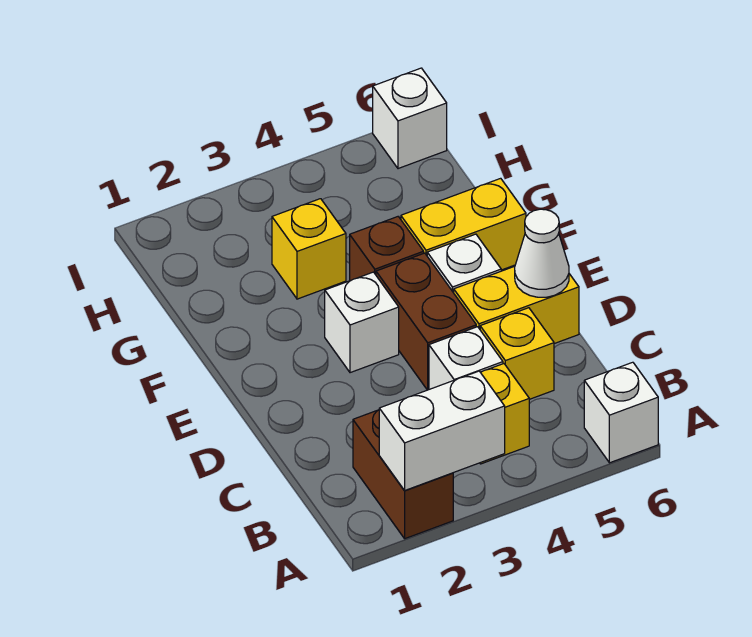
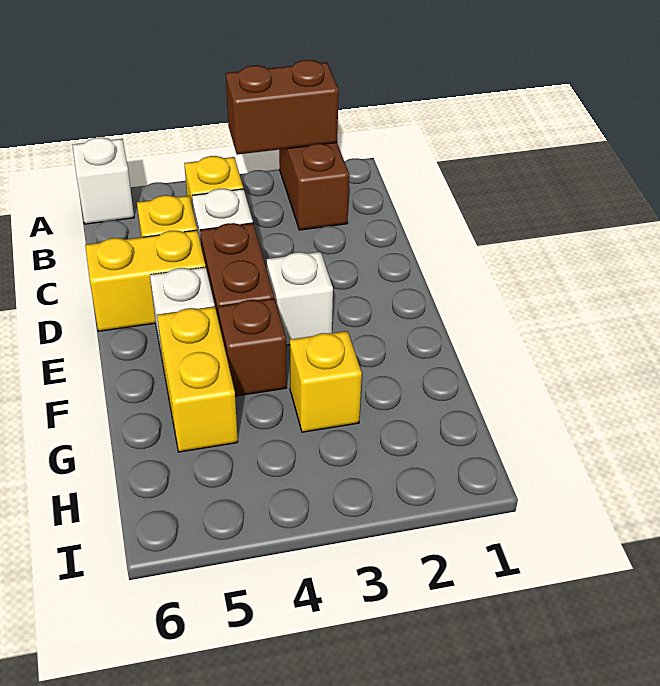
white brick A2:A3 level 2 -> brown brick A2:A3 level 2
white cone D6 level 2 -> none
yellow brick F5:F6 level 1 -> yellow brick F5:G5 level 1
white brick I6 level 1 -> none

